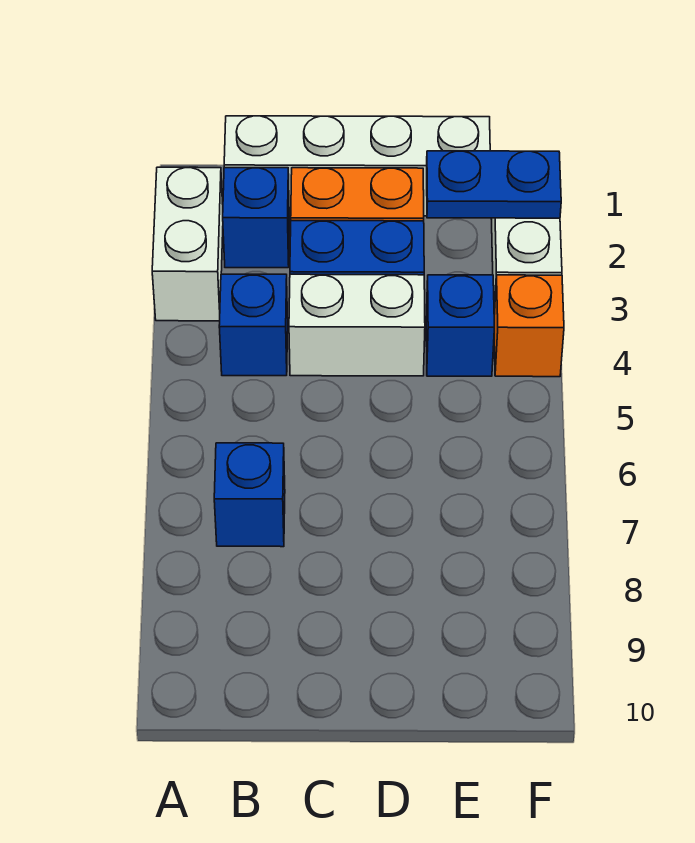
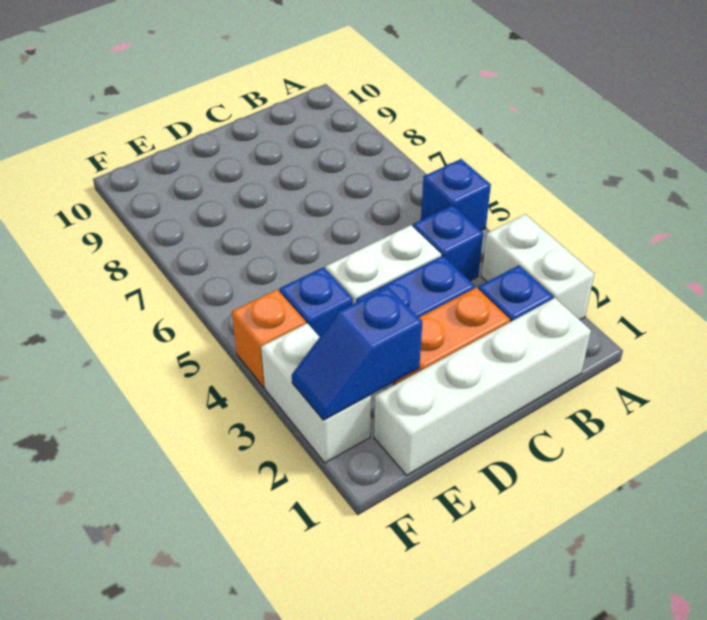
blue brick B7 level 1 -> blue brick A5 level 1
blue plate E2:F2 level 2 -> blue slope E2:F2 level 2 top E

